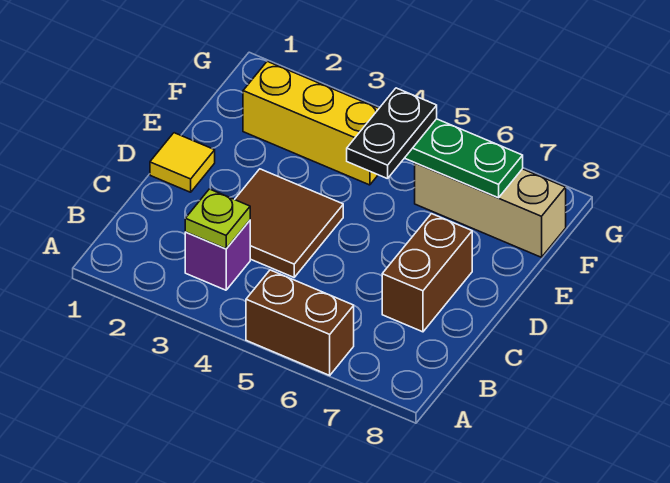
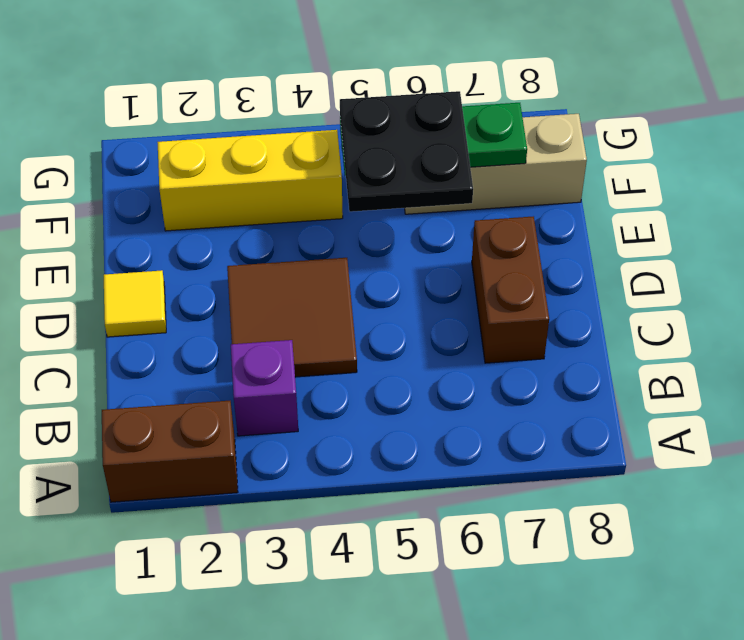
brown brick A5:A6 level 1 -> brown brick A1:A2 level 1
lime plate B3 level 2 -> none
black plate E5:F5 level 3 -> black plate E5:F6 level 3

